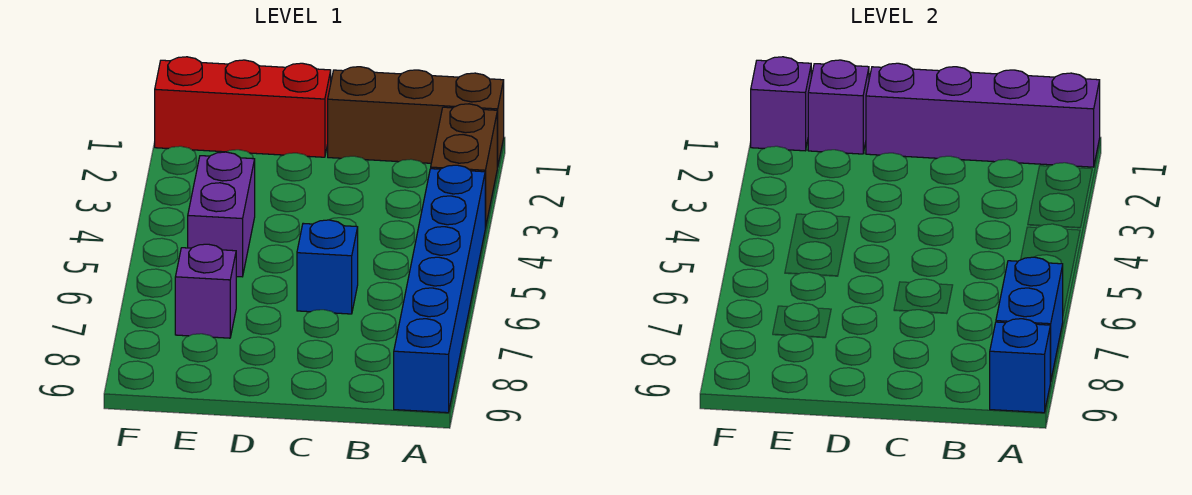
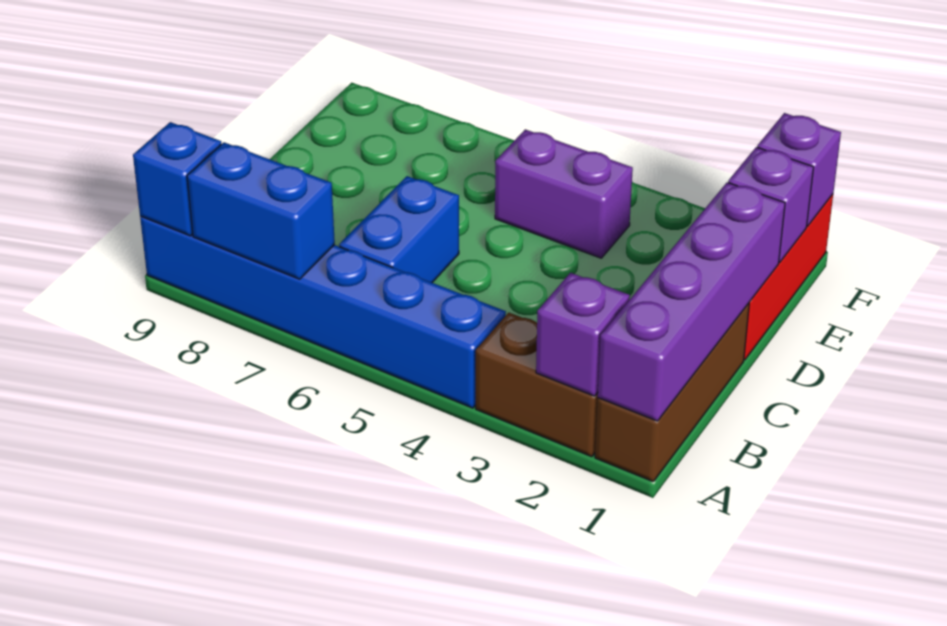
blue brick C6 level 1 -> blue brick B6:C6 level 1
purple brick E7 level 1 -> purple brick A2 level 2

